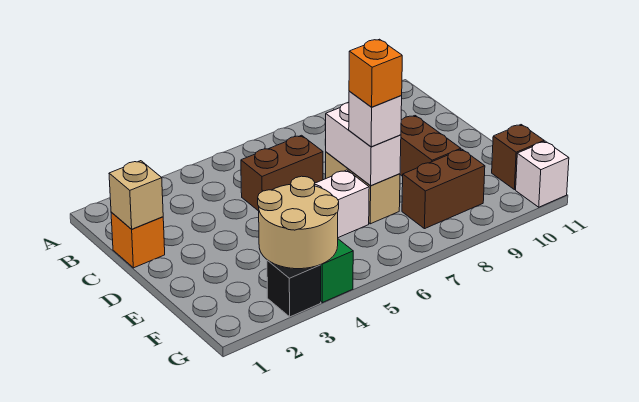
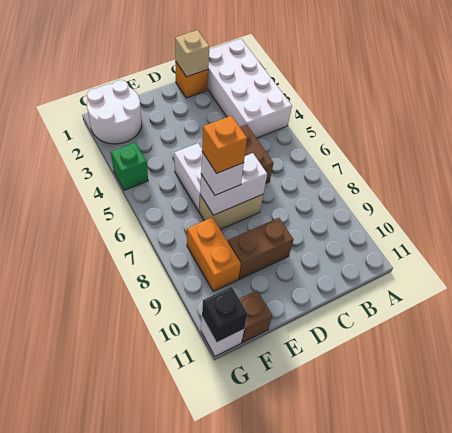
none -> white brick A1:B4 level 1
none -> white round brick F1:G2 level 1
tan round brick F3:G4 level 2 -> none
brown brick F8:F9 level 1 -> orange brick F8:F9 level 1
black brick G3 level 1 -> black brick G11 level 2

